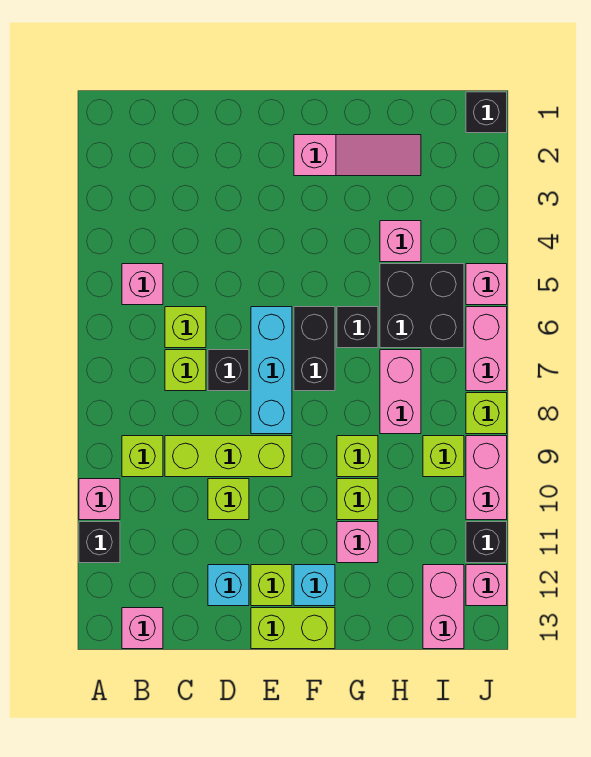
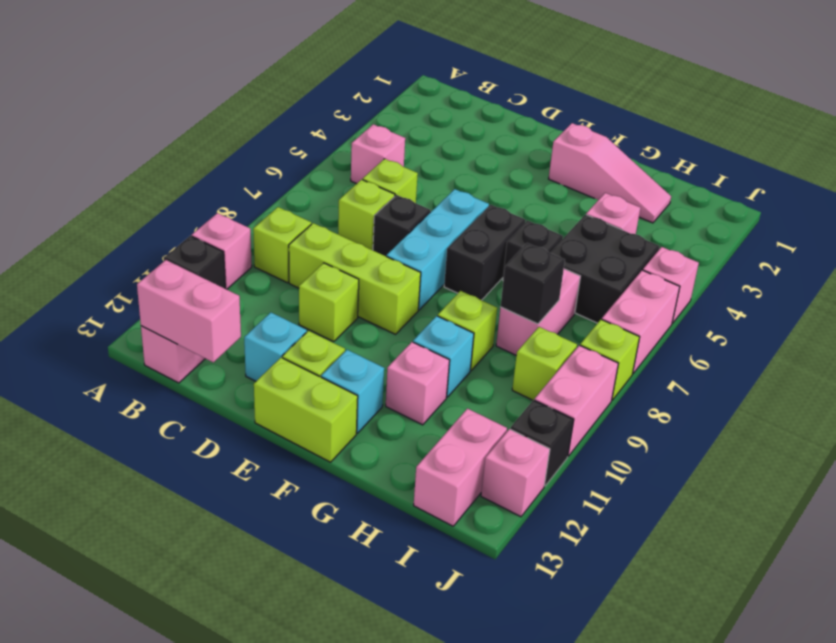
none -> pink brick B13:C13 level 2
lime brick G10 level 1 -> cyan brick G10 level 1
black brick J1 level 1 -> black brick H8 level 2

